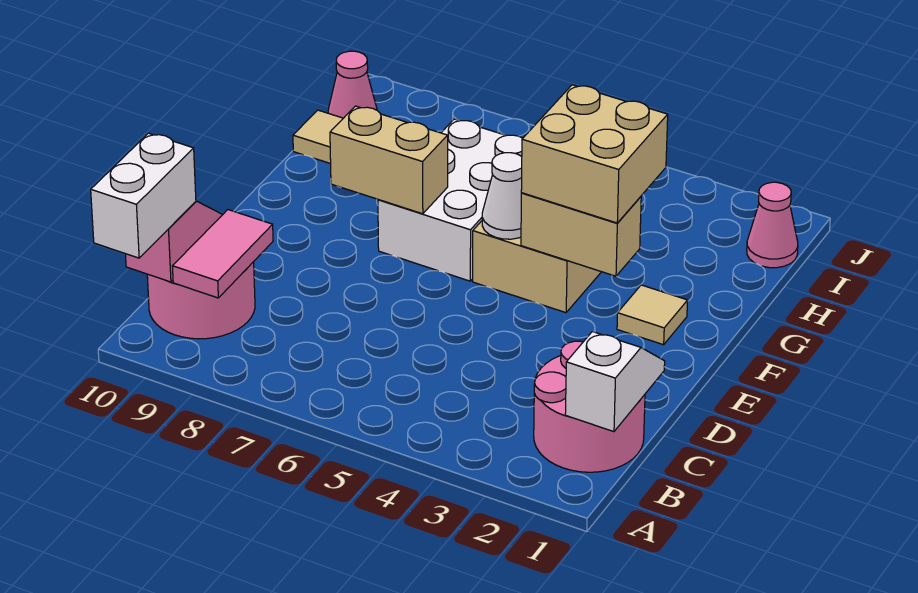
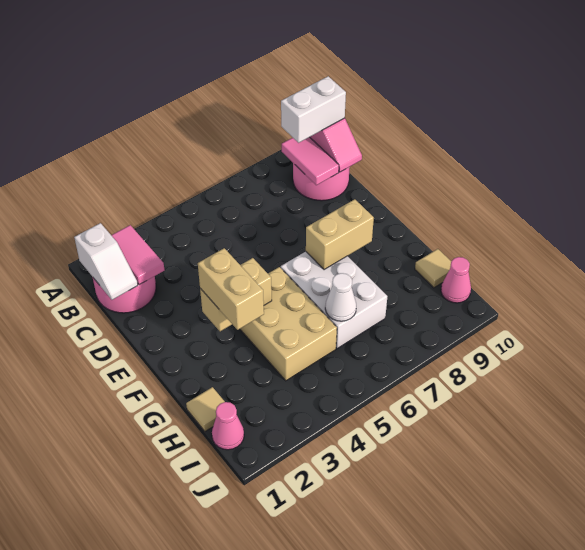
white brick A10:B10 level 3 -> white brick B9:B10 level 3
none -> pink tile B2:C2 level 2
tan tile F2 level 1 -> tan tile H1 level 1
tan brick F3:G4 level 3 -> tan brick F3:G3 level 3
white cone F5 level 2 -> white cone H6 level 2

